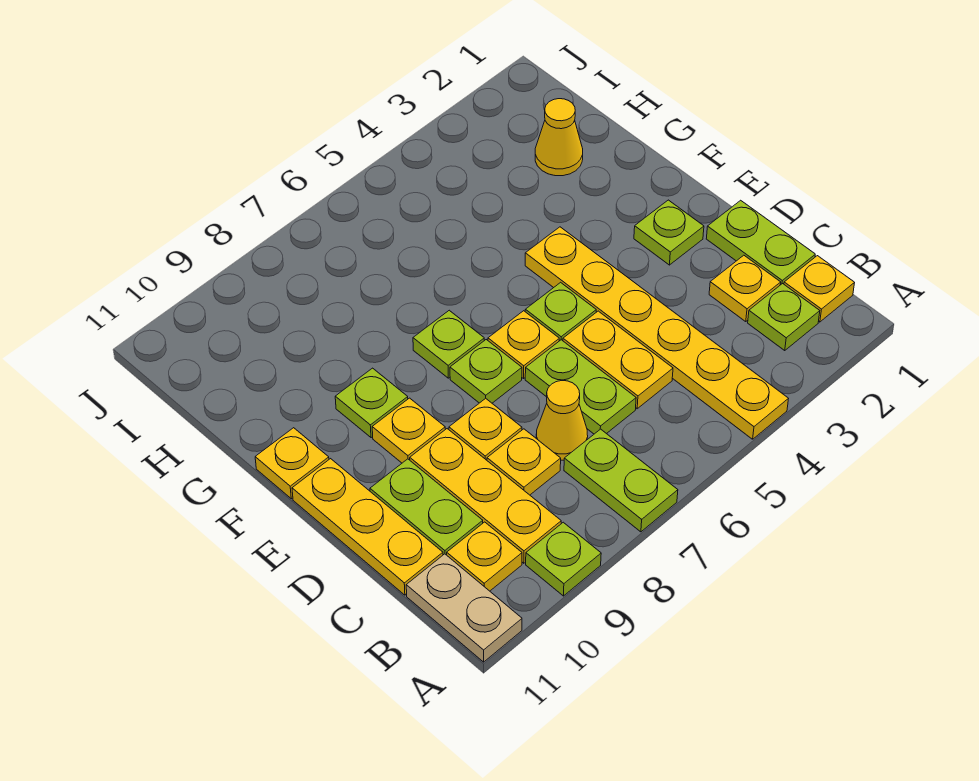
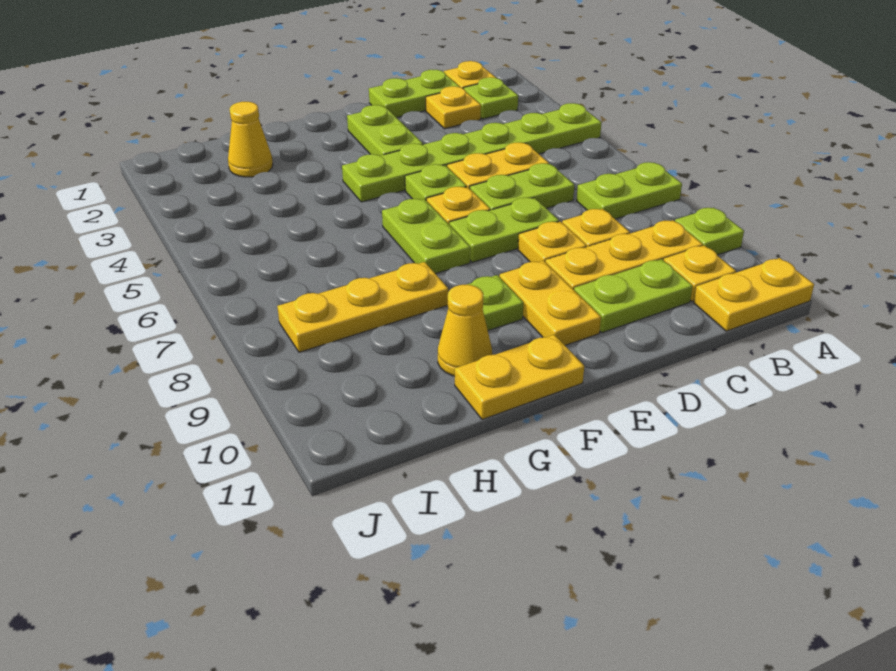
yellow plate A4:F4 level 1 -> lime plate A4:F4 level 1
tan plate A11:B11 level 1 -> yellow plate A11:B11 level 1
yellow cone C7 level 1 -> yellow cone G10 level 1
yellow plate C11:E11 level 1 -> yellow plate G8:I8 level 1
lime plate E2 level 1 -> lime plate E2:E3 level 1
lime plate E7 level 1 -> lime plate D7:E7 level 1
yellow plate E9 level 1 -> yellow plate E9:E10 level 1
lime plate F7 level 1 -> lime plate F6:F7 level 1
yellow plate F11 level 1 -> yellow plate F11:G11 level 1

